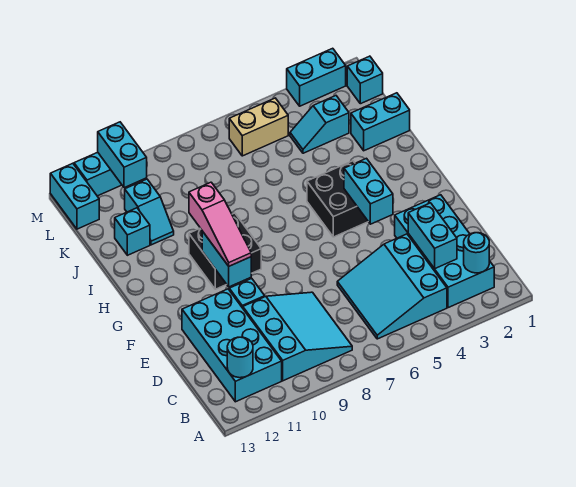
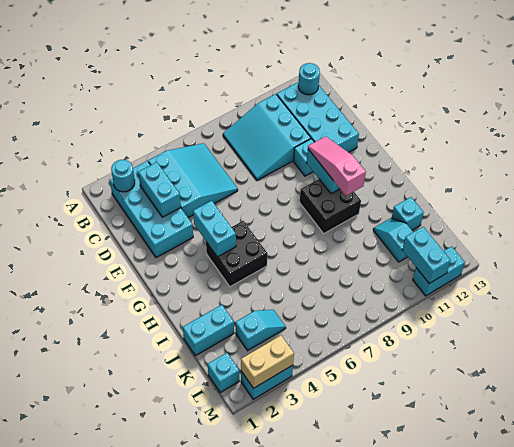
tan brick L5:L6 level 1 -> tan brick M2:M3 level 2
cyan brick L13:M13 level 1 -> none

